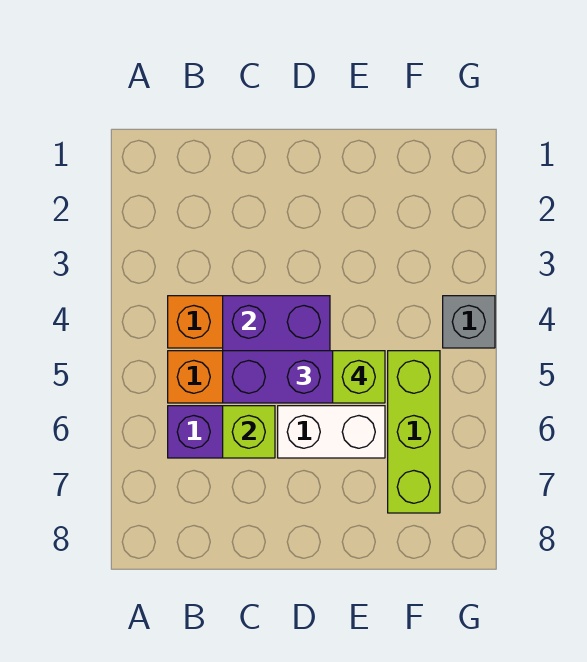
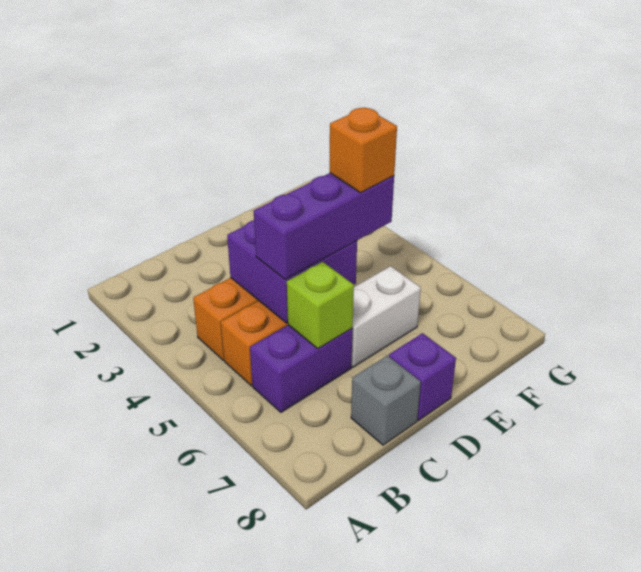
none -> purple brick D8 level 1
lime brick E5 level 4 -> orange brick E5 level 4
lime brick F5:F7 level 1 -> none
grey brick G4 level 1 -> grey brick C8 level 1

